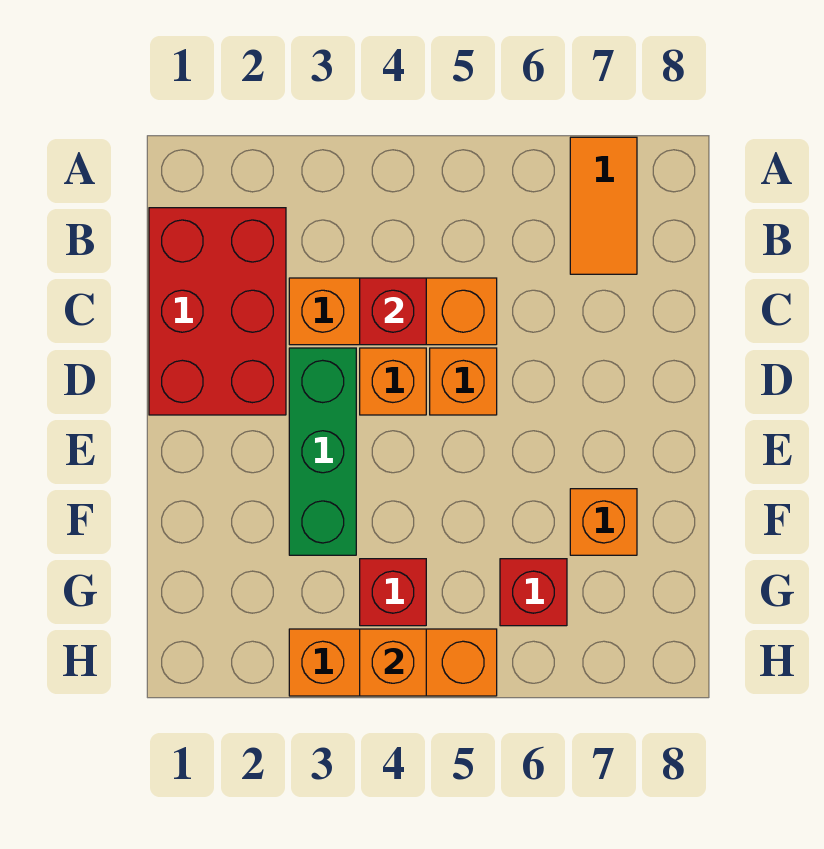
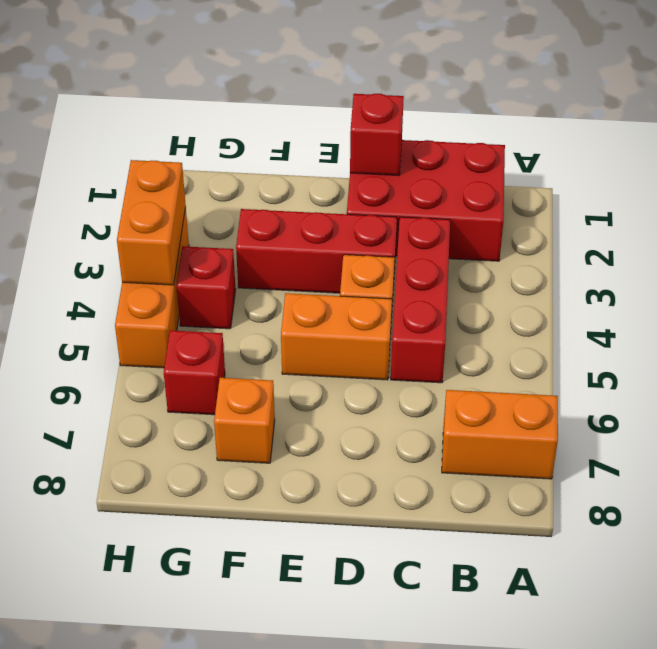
orange tile A7:B7 level 1 -> orange brick A7:B7 level 1
orange brick C3:C5 level 1 -> red brick C3:C5 level 1
red brick C4 level 2 -> red brick D1 level 2
green brick D3:F3 level 1 -> red brick D3:F3 level 1
orange brick D5 level 1 -> orange brick D5:E5 level 1
orange brick H4 level 2 -> orange brick H3:H4 level 2

